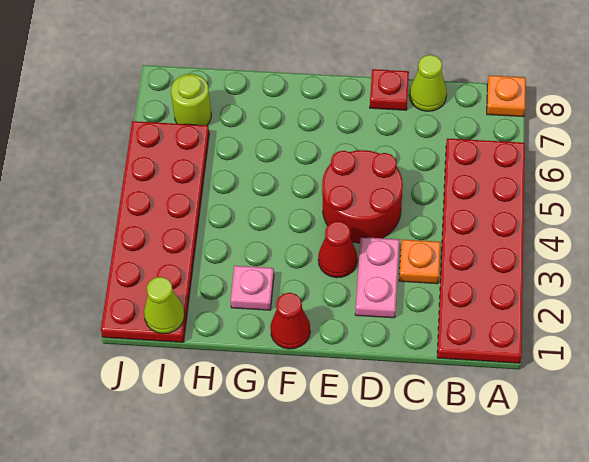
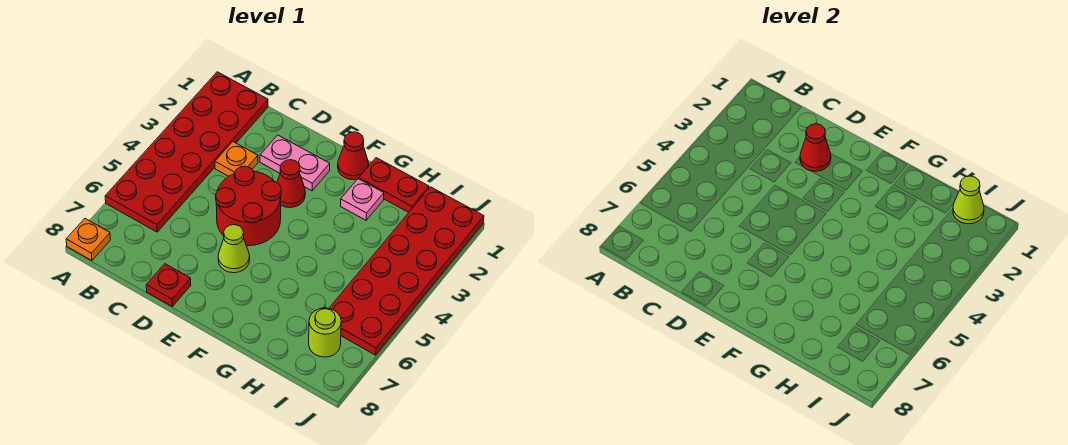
lime cone C8 level 1 -> lime cone E6 level 1
pink plate D2:D3 level 1 -> pink plate D2:E2 level 1
none -> red cone D2 level 2
none -> red plate G1:H1 level 1

